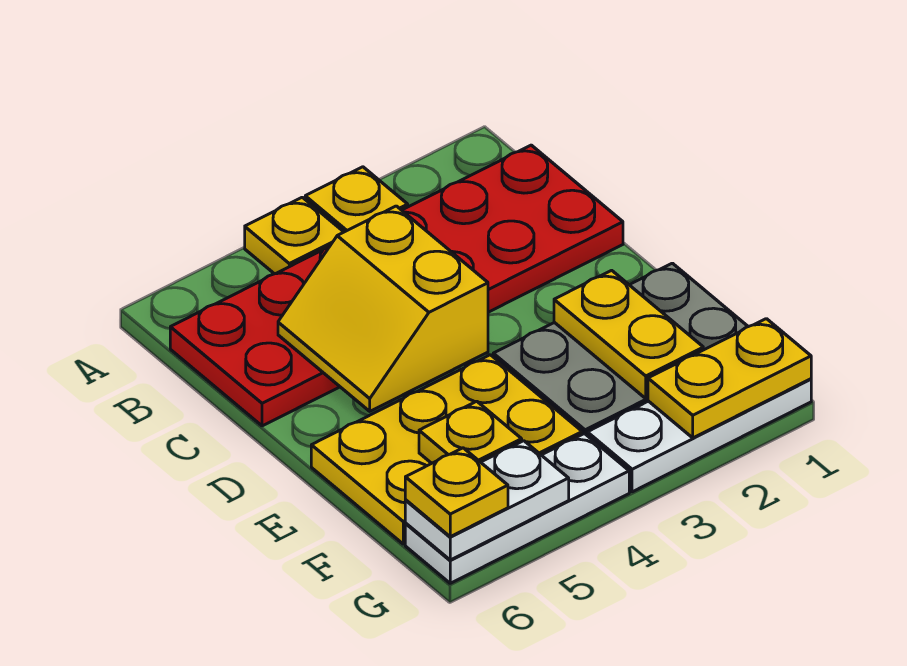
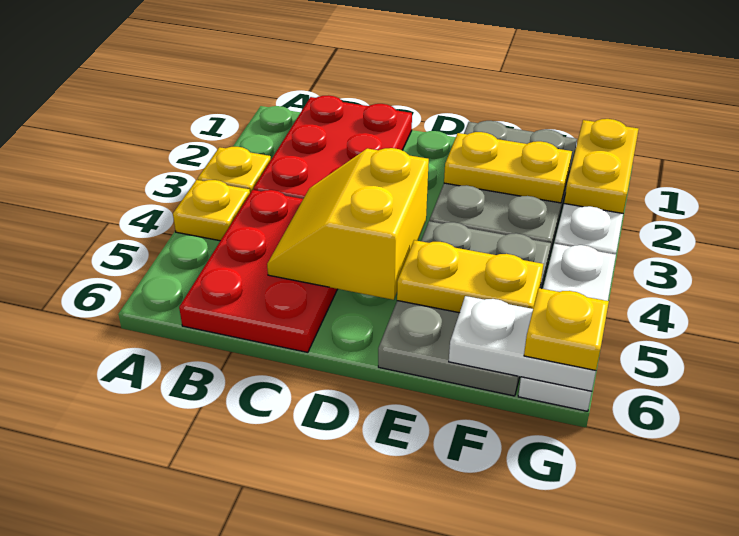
yellow slope C4:D5 level 2 top 4 -> yellow slope C4:D5 level 2 top D
yellow plate E4:F6 level 1 -> grey plate E4:F6 level 1
yellow plate F5 level 2 -> yellow plate E5:F5 level 2
white plate G5:G6 level 2 -> white plate F6:G6 level 2

